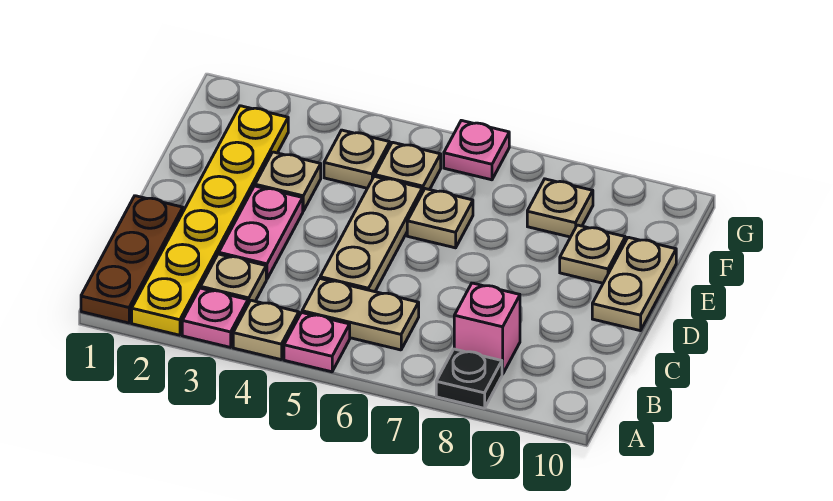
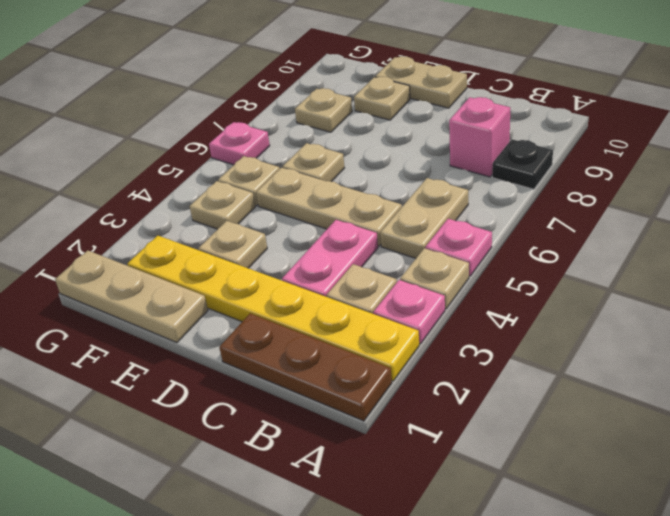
pink plate C3:D3 level 1 -> pink plate C3:C4 level 1
none -> tan plate E1:G1 level 1

